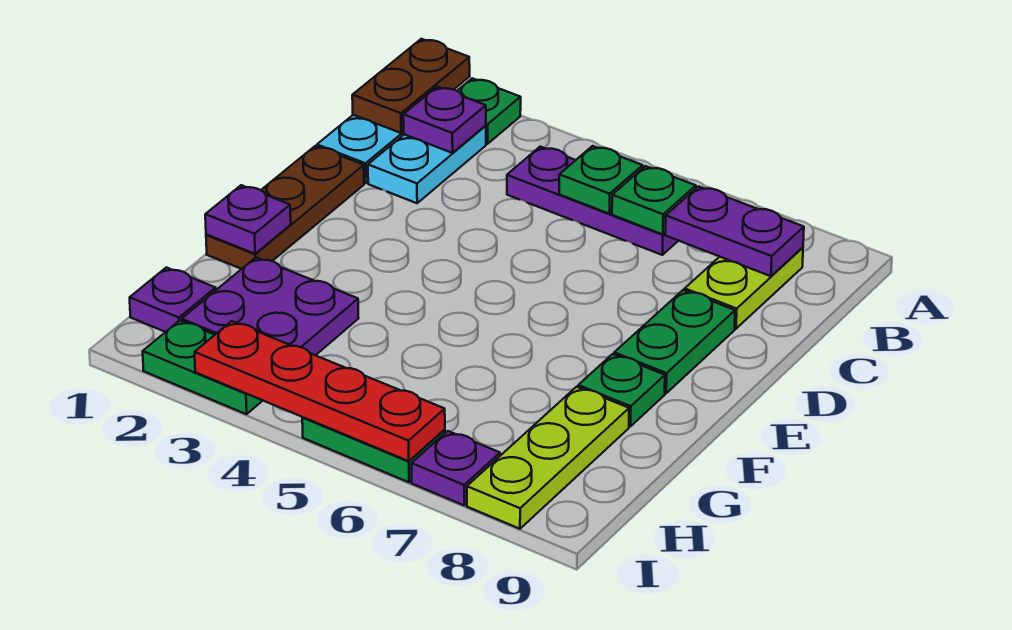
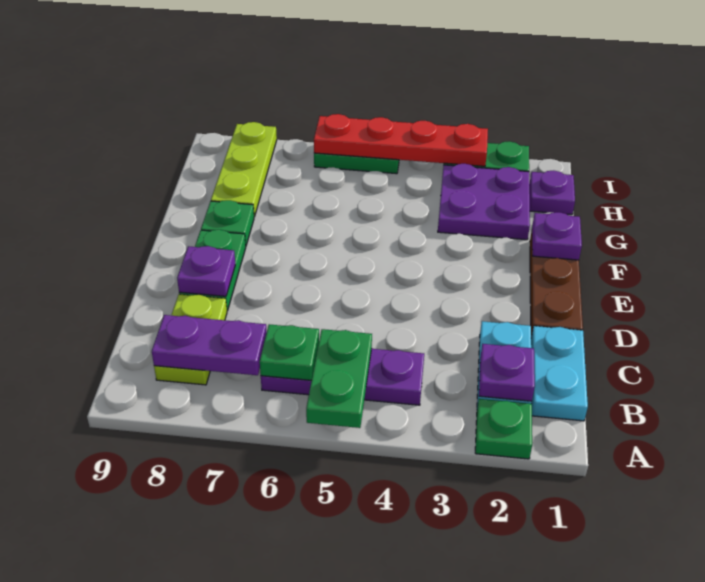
brown plate A1:B1 level 2 -> none
green plate B5 level 2 -> green plate A5:B5 level 2
purple plate I7 level 1 -> purple plate D8 level 2

